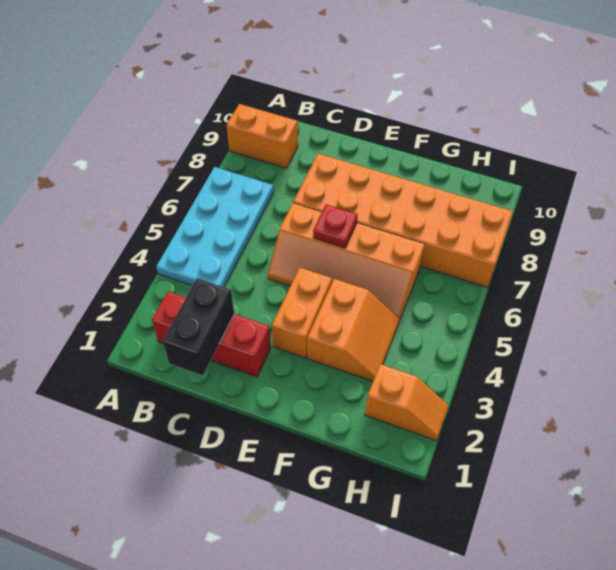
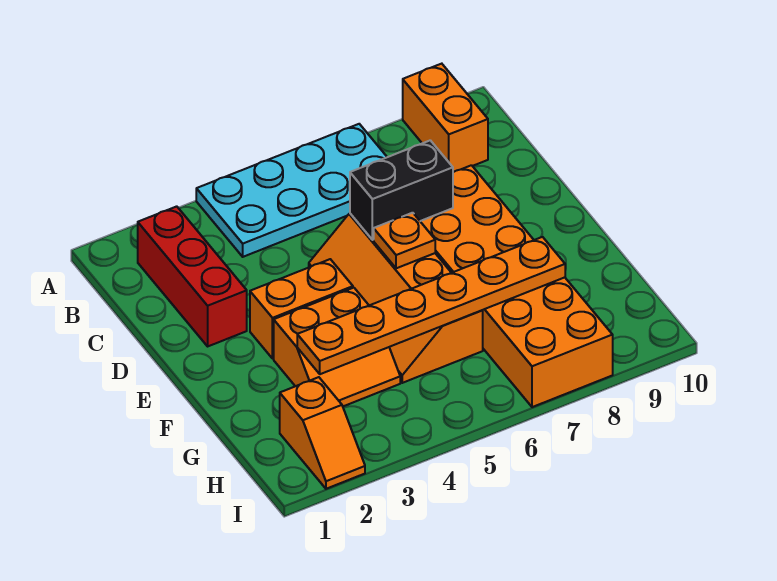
black brick C1:C2 level 2 -> black brick D6:D7 level 2
red plate E6 level 2 -> orange plate E6 level 2
none -> orange plate G3:G8 level 2

